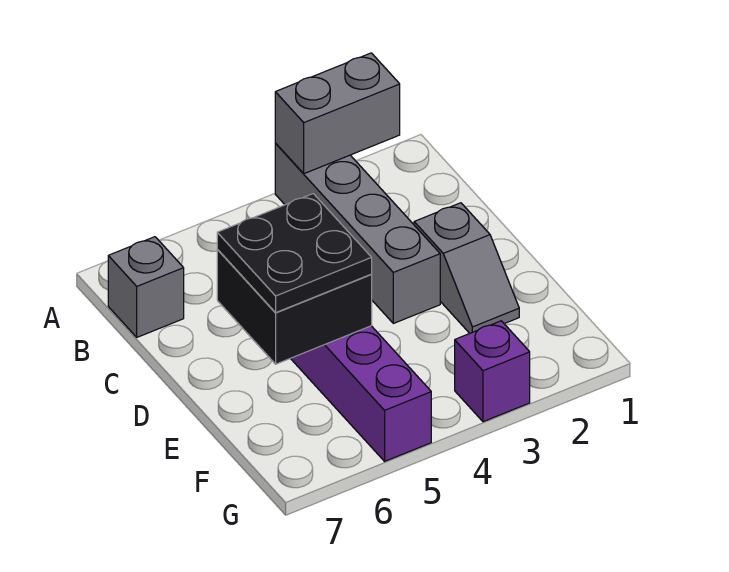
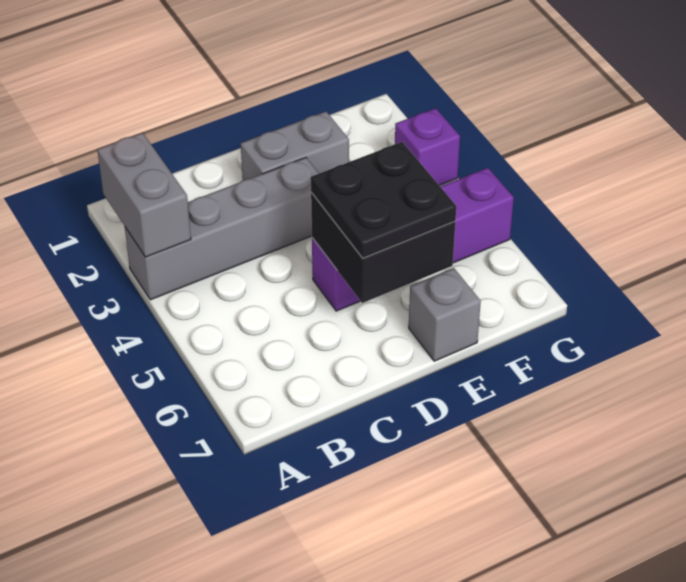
grey brick B7 level 1 -> grey brick E7 level 1
grey slope D2:E2 level 1 top D -> grey brick D2:E2 level 1

